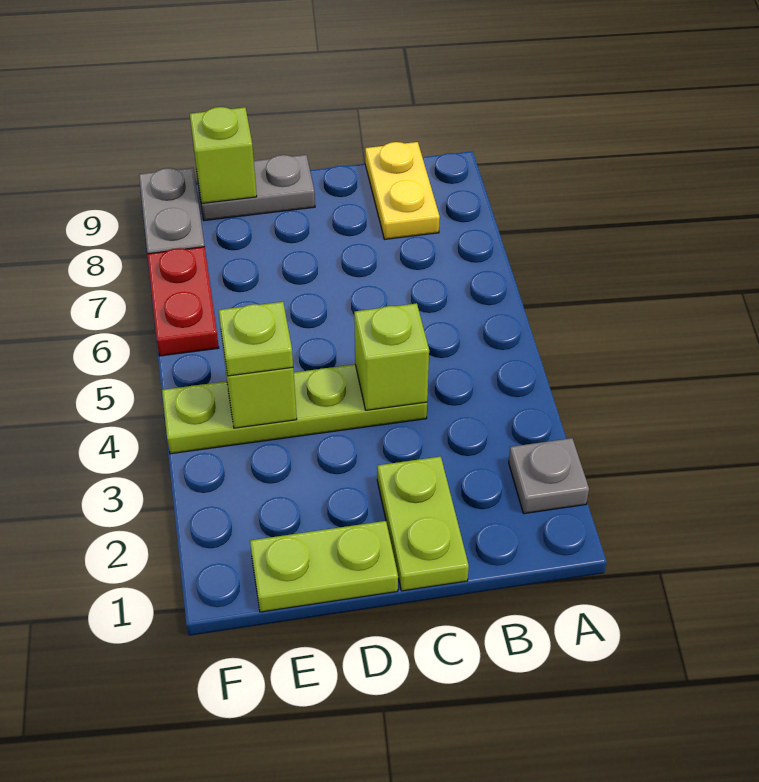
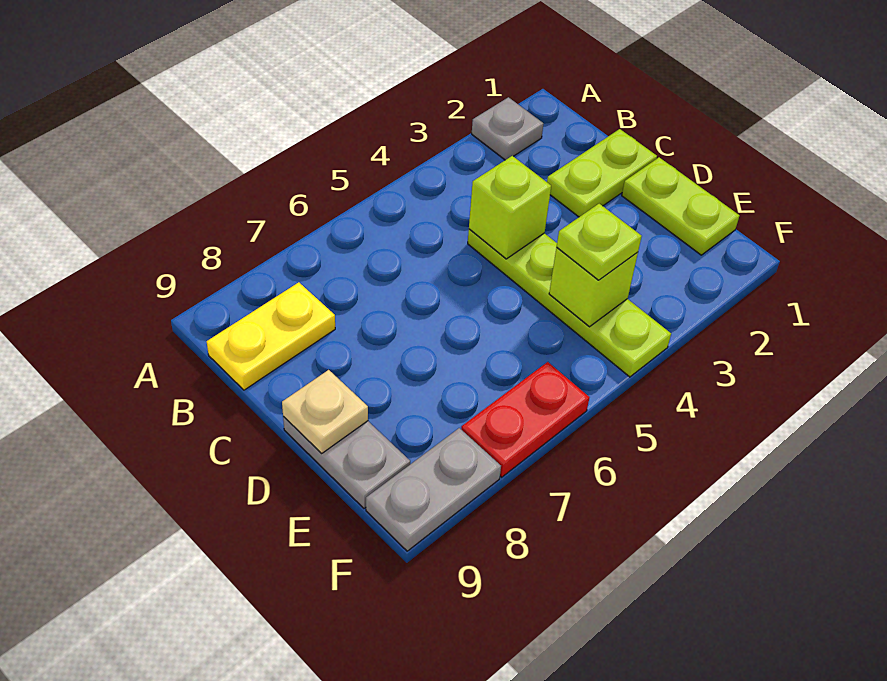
none -> tan plate D9 level 2
lime brick E9 level 2 -> none

